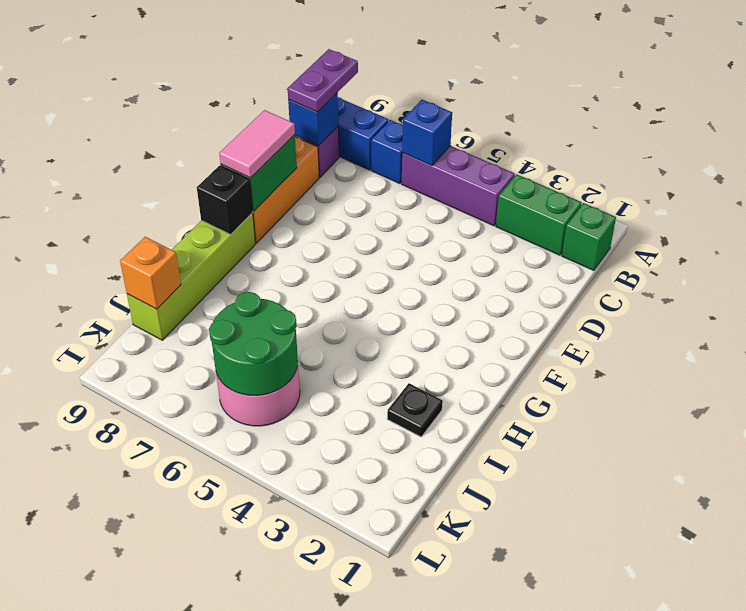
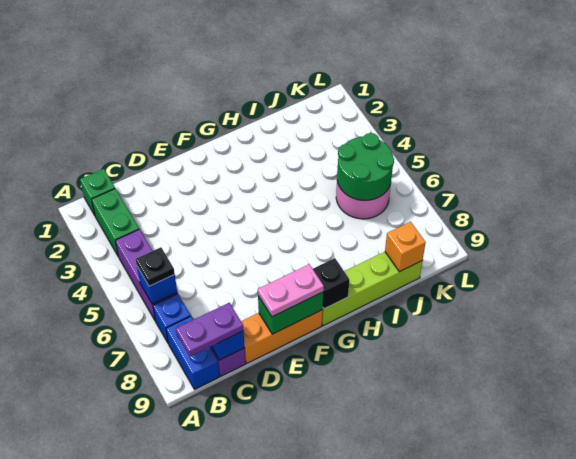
pink tile E9:F9 level 3 -> pink plate E9:F9 level 3
black plate I2 level 1 -> black plate B6 level 3

